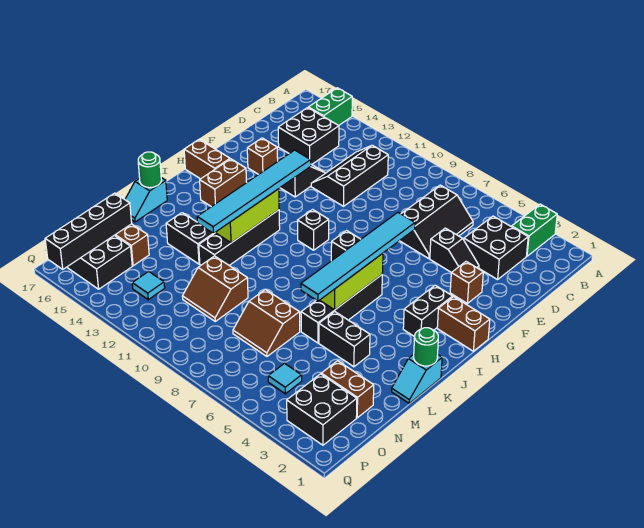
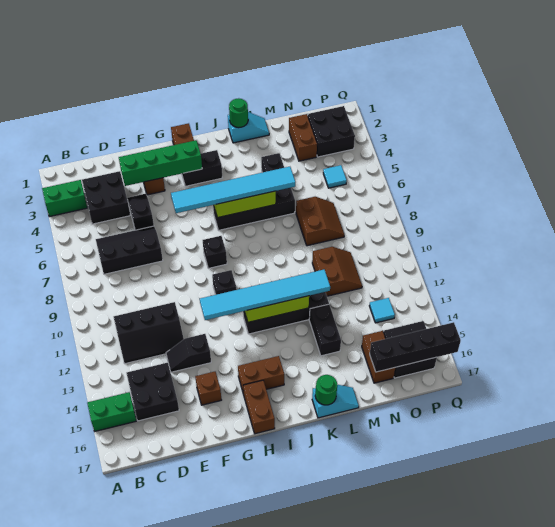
none -> green brick E3:H3 level 2

